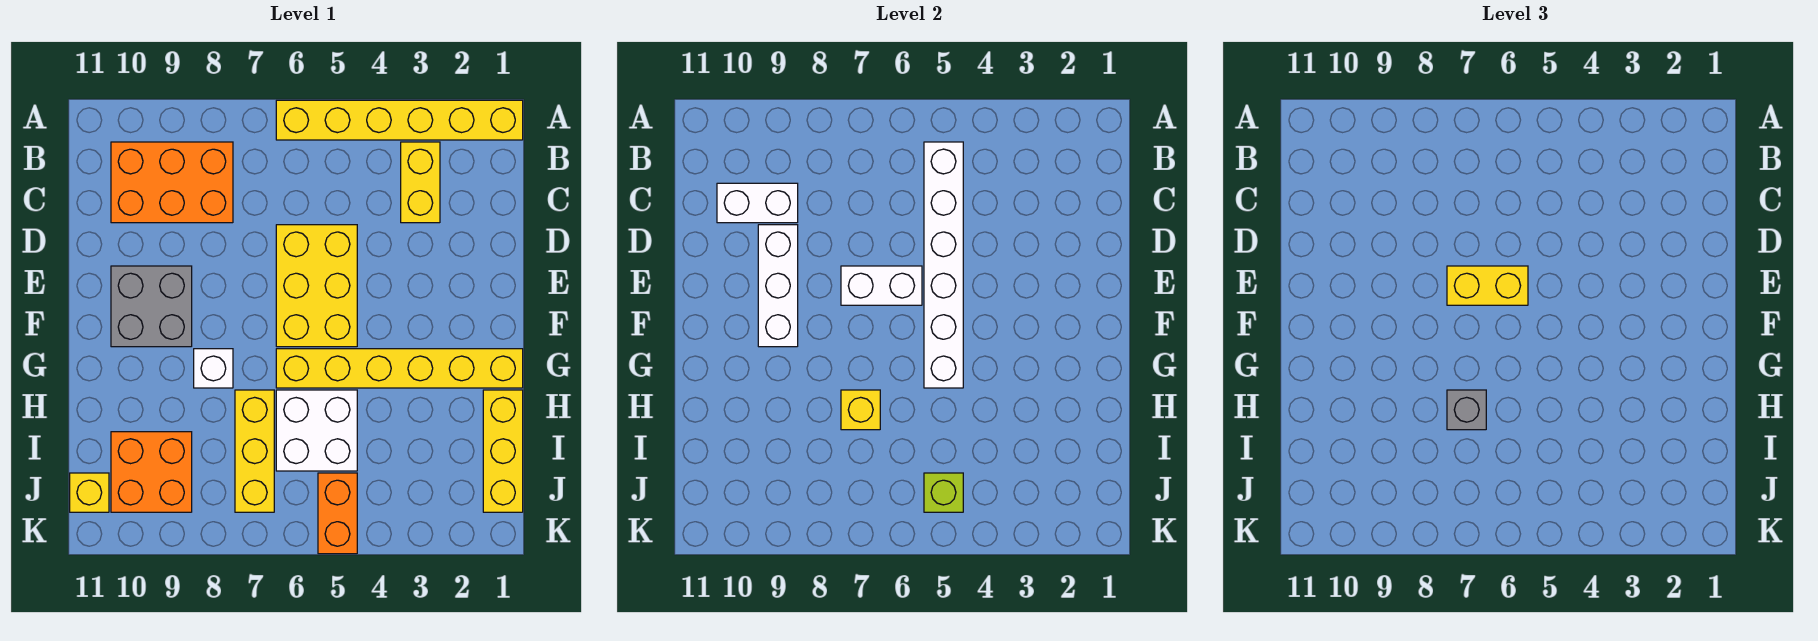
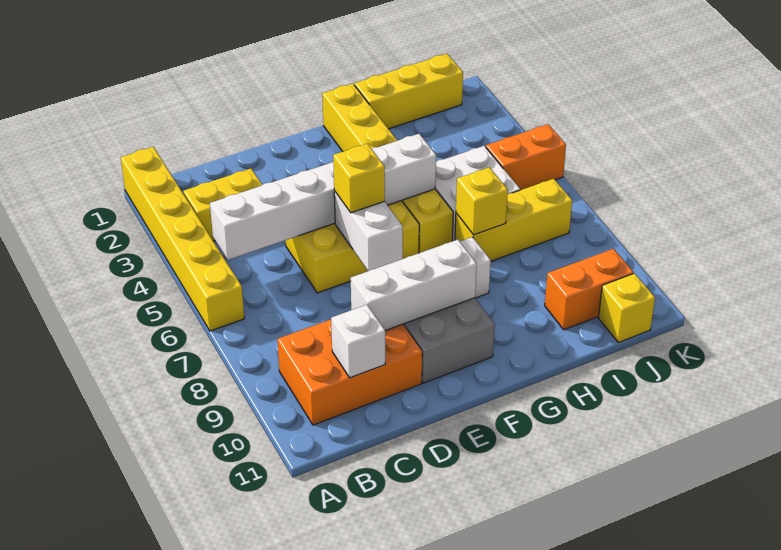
orange brick B8:C10 level 1 -> orange brick B9:D10 level 1
white brick C9:C10 level 2 -> white brick C10 level 2
yellow brick E6:E7 level 3 -> yellow brick E6 level 3
grey brick H7 level 3 -> none
orange brick I9:J10 level 1 -> orange brick I10:J10 level 1
lime brick J5 level 2 -> none

